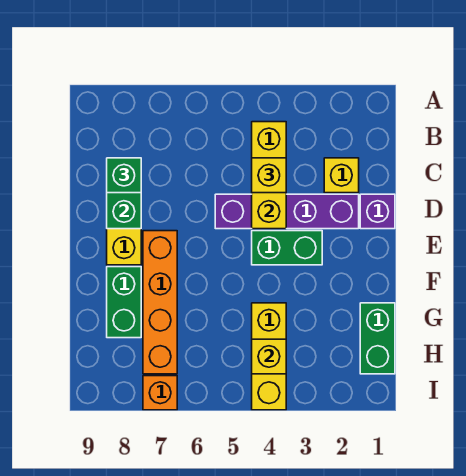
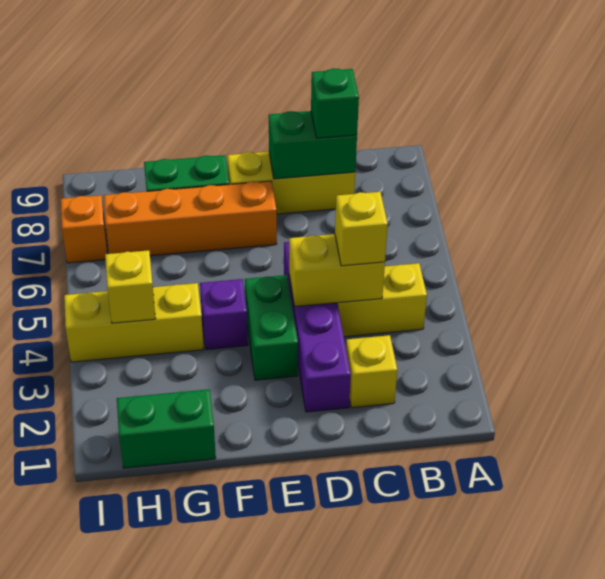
purple brick D1 level 1 -> purple brick F4 level 1

